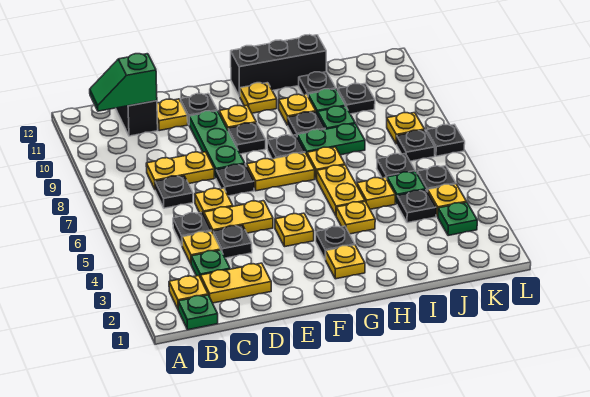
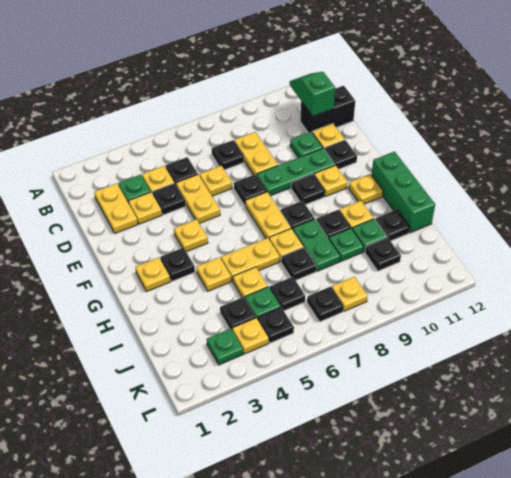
green plate B1 level 1 -> green plate D10 level 1
yellow plate B2 level 1 -> yellow plate D3 level 1
black brick G12:I12 level 1 -> green brick G12:I12 level 1
black plate L7 level 1 -> black plate I7 level 1

